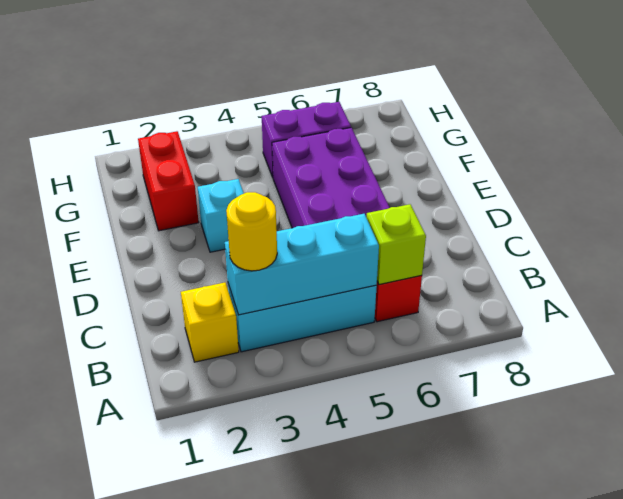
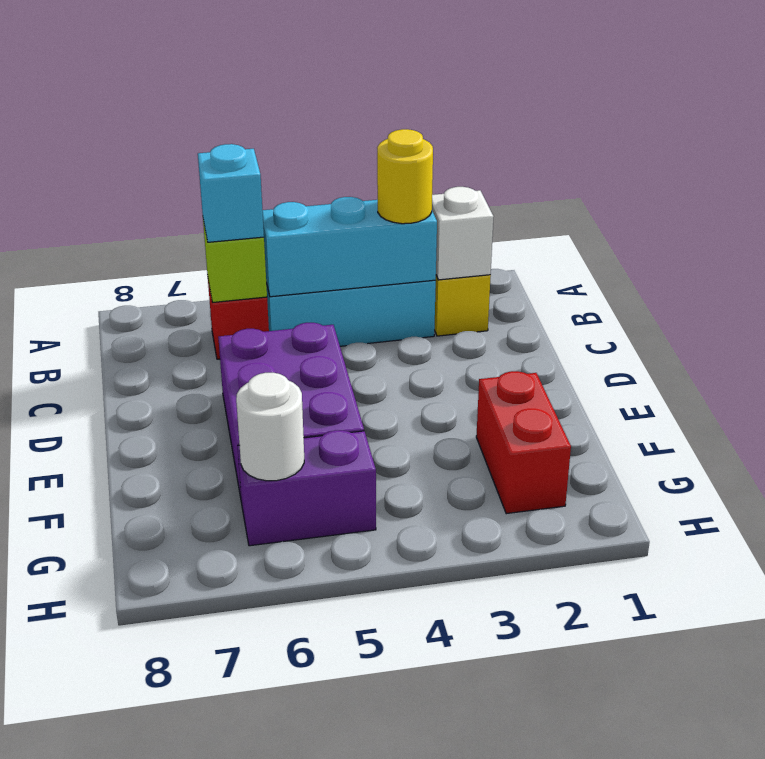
none -> white brick B2 level 2
cyan brick E3 level 1 -> cyan brick B6 level 3
none -> white round brick G6 level 2

